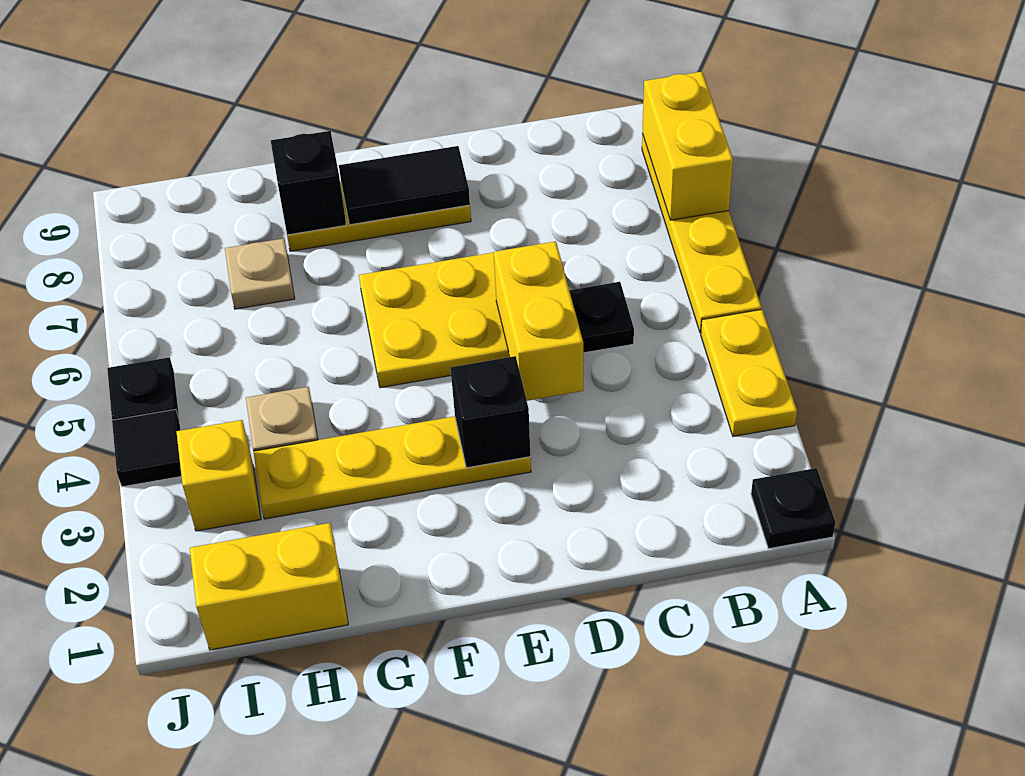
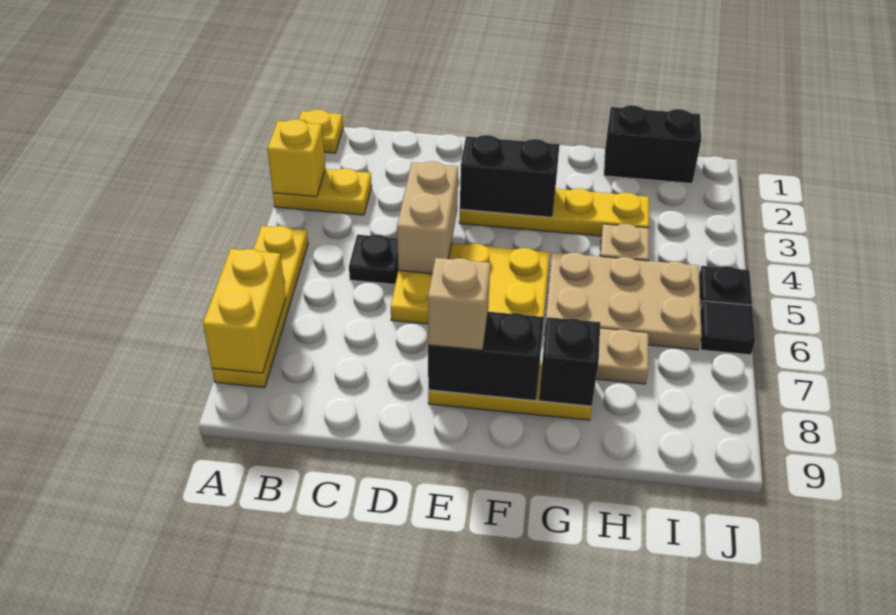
black plate A1 level 1 -> yellow plate A1 level 1
yellow plate A3:A4 level 1 -> yellow plate A3:B3 level 1
yellow brick D4:D5 level 2 -> tan brick D4:D5 level 2
black brick E3 level 2 -> black brick E3:F3 level 2
black tile E8:F8 level 2 -> black brick E8:F8 level 2
none -> tan brick E8 level 3
none -> tan plate G5:I6 level 1
yellow brick H1:I1 level 1 -> black brick H1:I1 level 1
yellow brick I3 level 1 -> yellow brick A3 level 2
black tile J4 level 1 -> black tile J6 level 1

